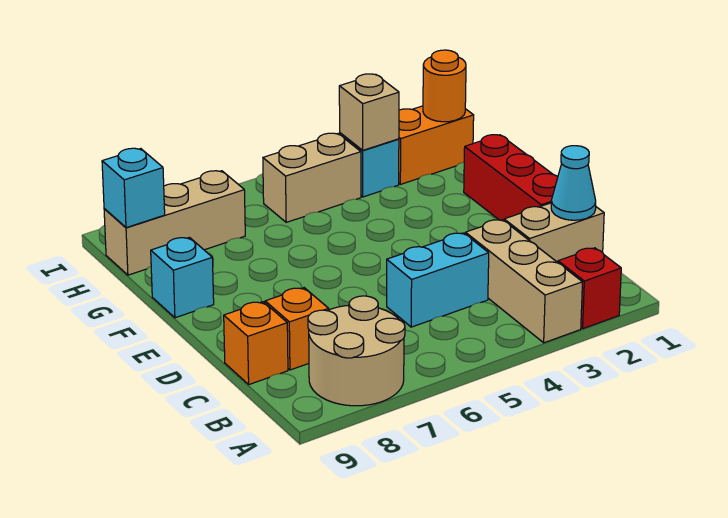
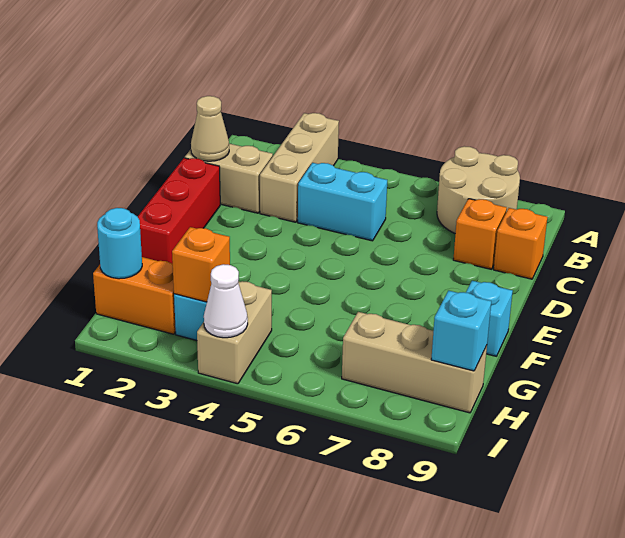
red brick A2 level 1 -> none
cyan cone C1 level 2 -> tan cone C1 level 2
orange round brick H1 level 2 -> cyan round brick H1 level 2
tan brick H3 level 2 -> orange brick H3 level 2
tan brick H4:H5 level 1 -> tan brick H4:I4 level 1
none -> white cone I4 level 2

